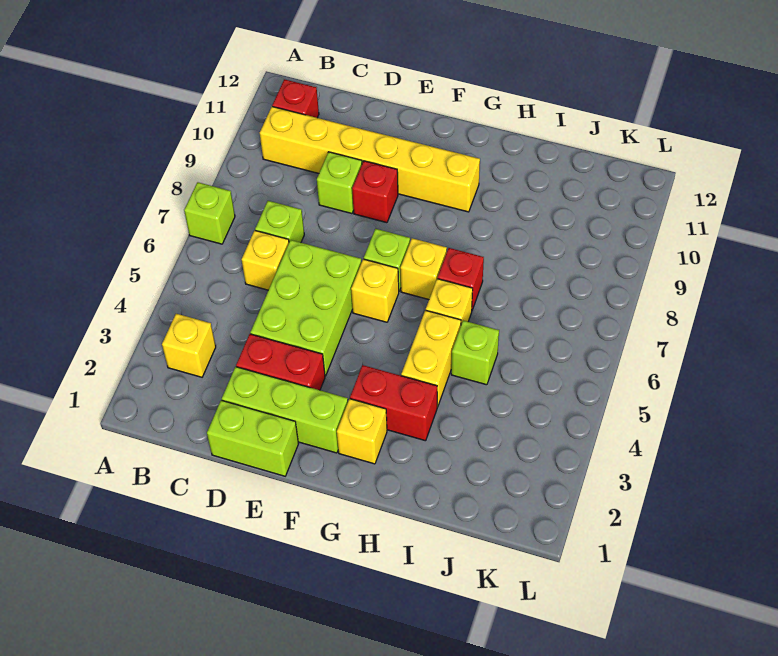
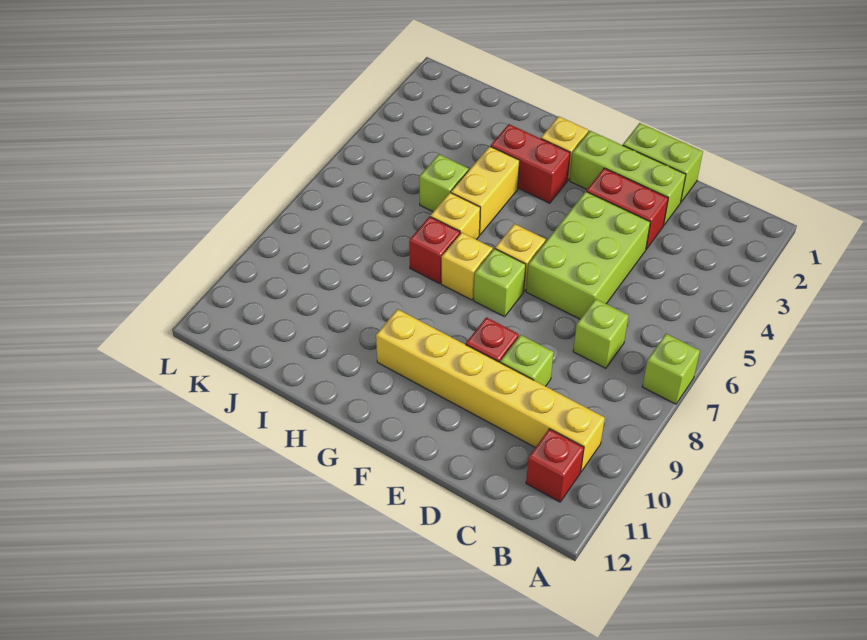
yellow brick B3 level 1 -> none
yellow brick C6 level 1 -> none

